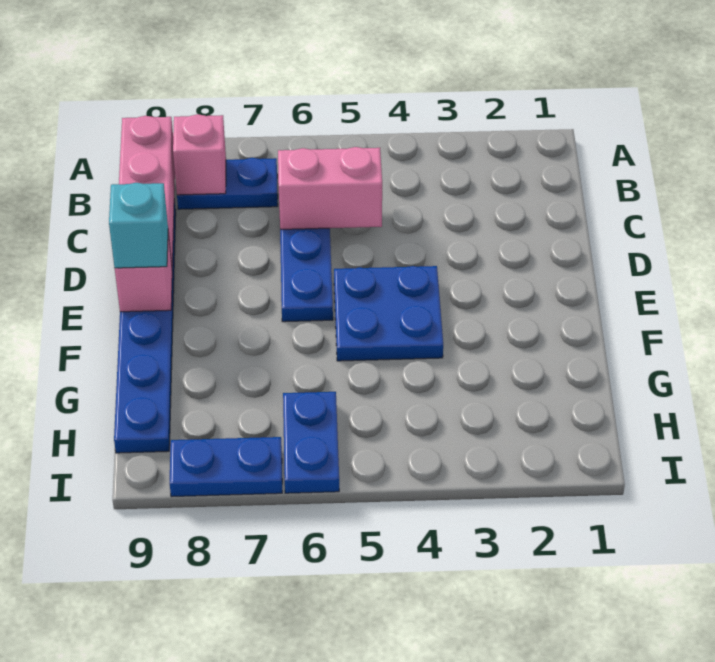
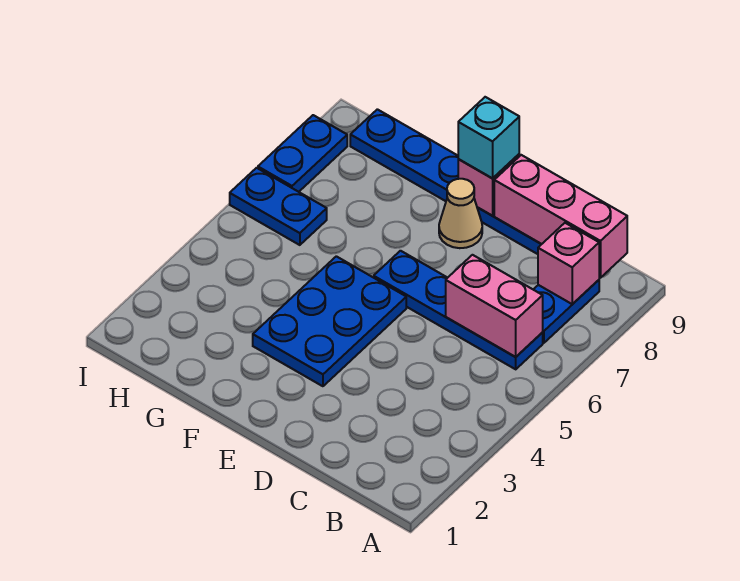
pink brick C5:C6 level 2 -> pink brick B6:C6 level 2
blue plate E4:F5 level 1 -> blue plate E3:F5 level 1
none -> tan cone E8 level 1

